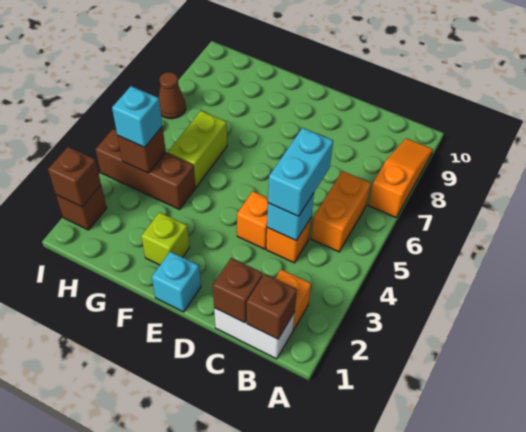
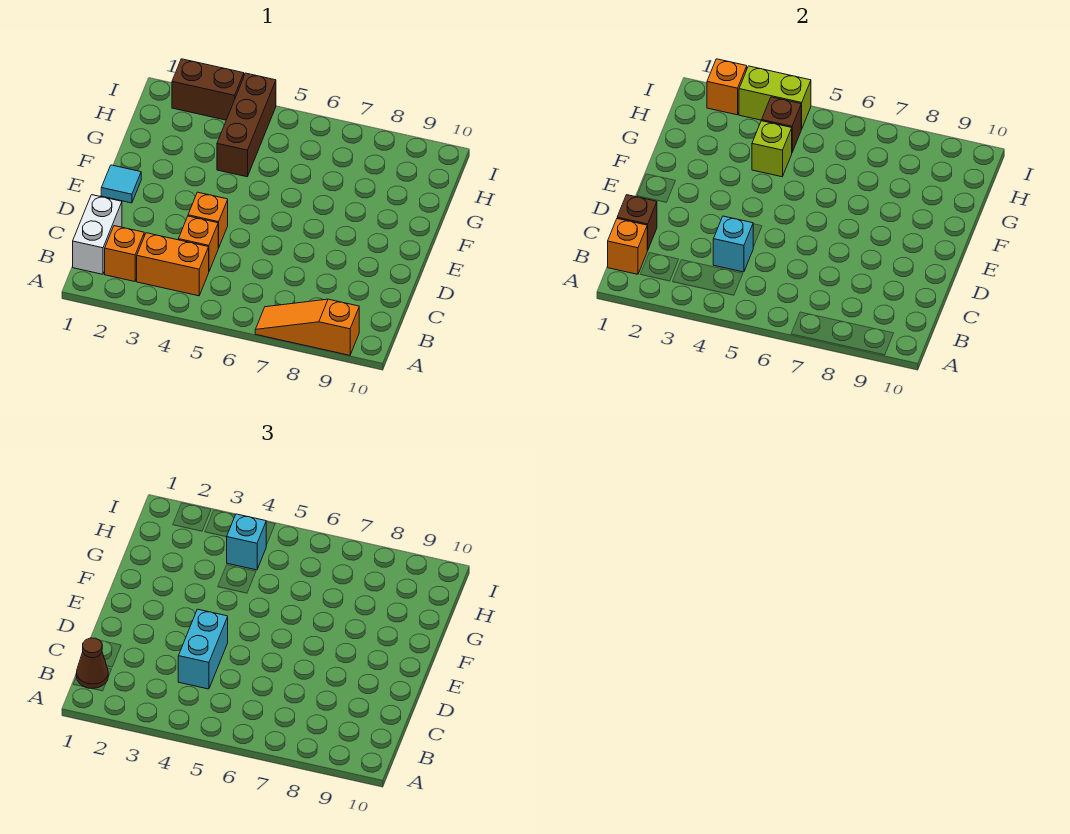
orange slope A7:A9 level 1 top 7 -> orange slope A7:A9 level 1 top 9
brown brick B1 level 2 -> orange brick B1 level 2
orange brick B5:B6 level 1 -> orange brick B3:B4 level 1
cyan brick C4:C5 level 3 -> cyan brick C4:D4 level 3
cyan brick E1 level 1 -> cyan tile E1 level 1
lime brick F2 level 1 -> lime brick G4 level 2
lime brick G5:G6 level 1 -> lime brick I3:I4 level 2
brown brick I2 level 1 -> brown brick I2:I3 level 1
brown brick I2 level 2 -> orange brick I2 level 2
brown cone I7 level 1 -> brown cone B1 level 3

